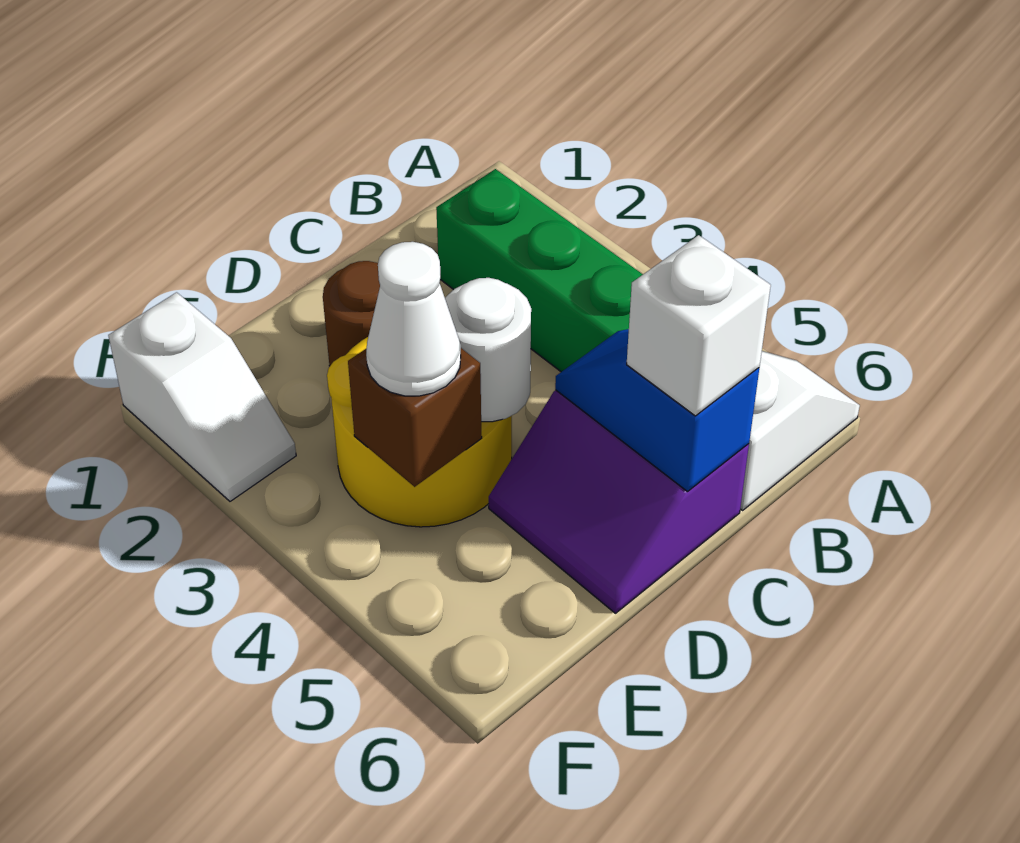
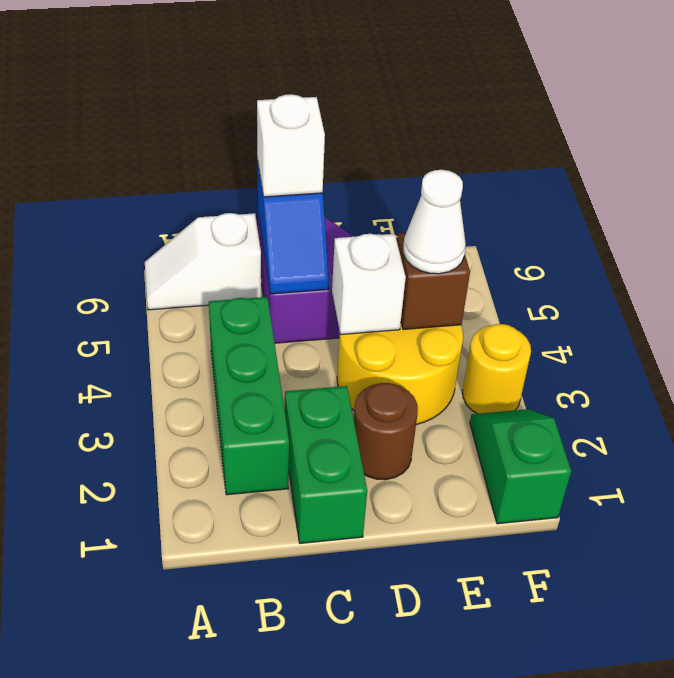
none -> green brick C1:C2 level 1
white round brick D4 level 2 -> white brick D4 level 2
white slope F1:F2 level 1 top 1 -> green slope F1:F2 level 1 top 1
none -> yellow round brick F3 level 1

